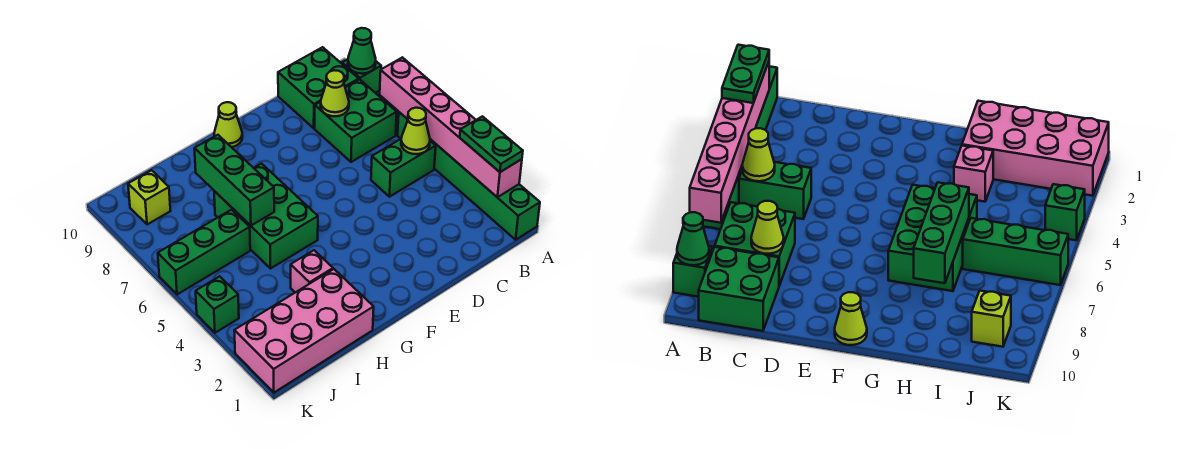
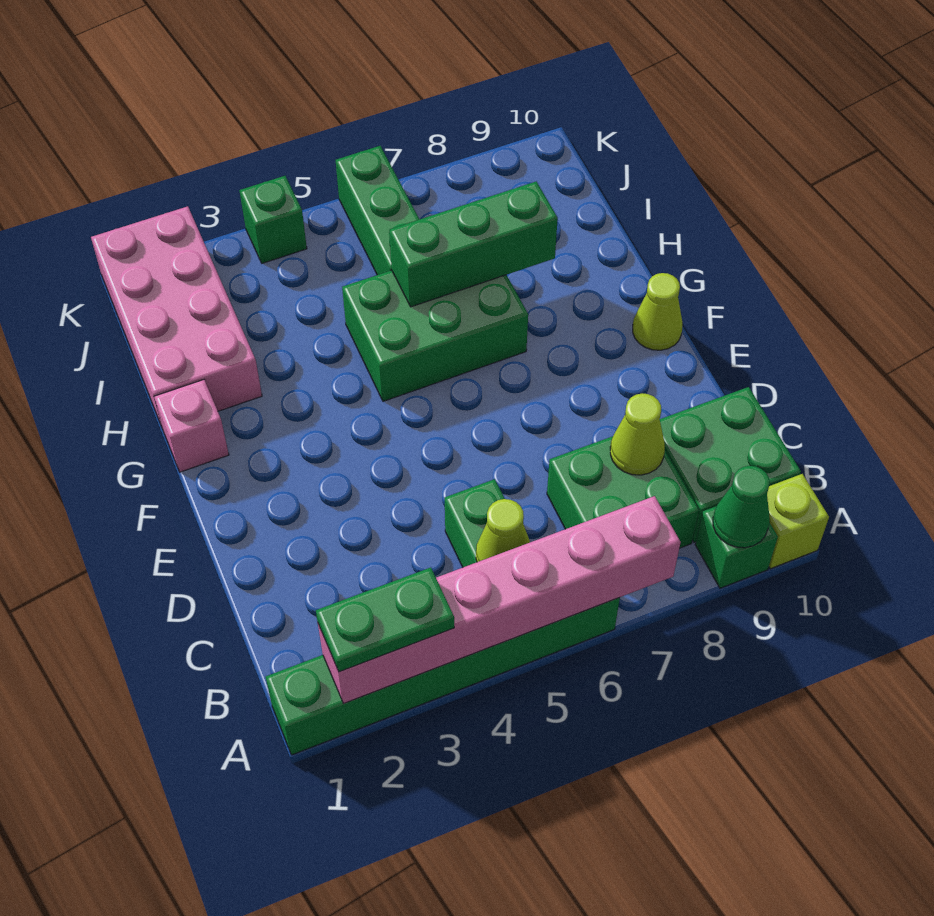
pink brick H3 level 1 -> pink brick G1 level 1
lime brick J9 level 1 -> lime brick A10 level 1

